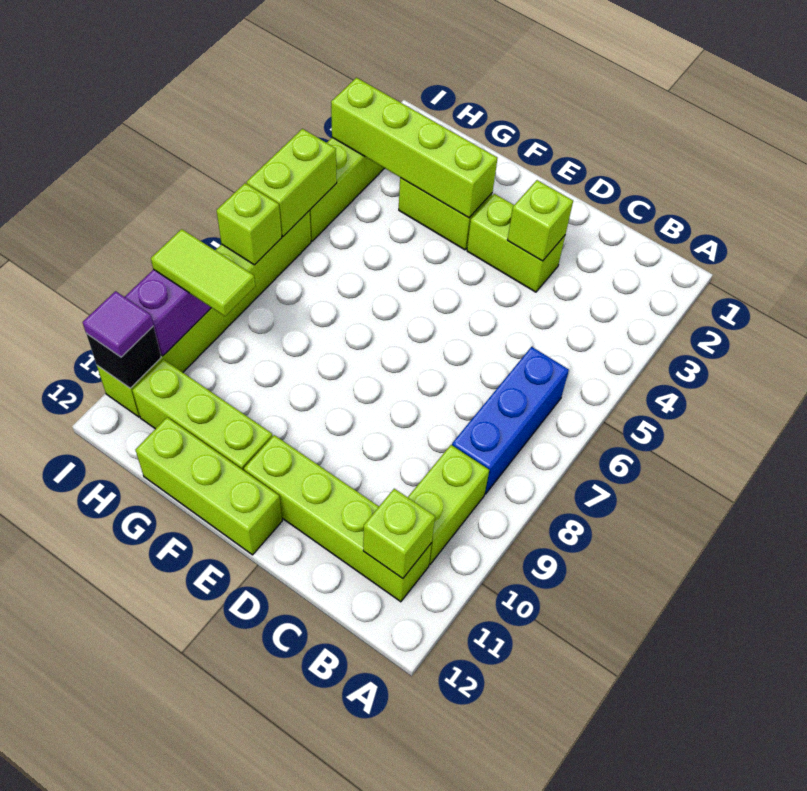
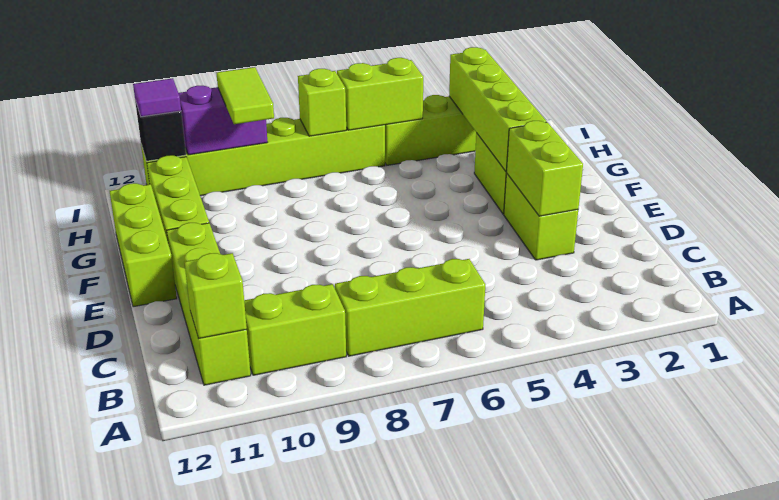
blue brick B6:B8 level 1 -> lime brick B6:B8 level 1
lime brick D3 level 2 -> lime brick D3:E3 level 2

